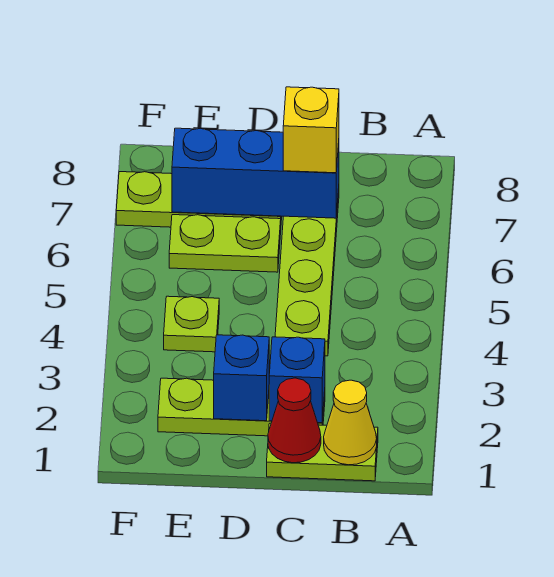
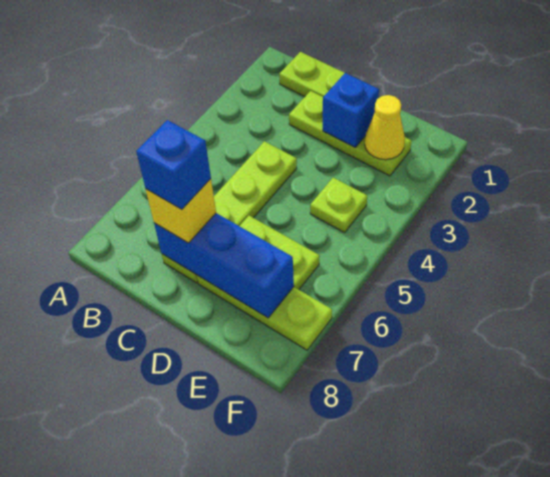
yellow cone B1 level 2 -> yellow cone E2 level 2
red cone C1 level 2 -> none
blue brick C2 level 2 -> blue brick C7 level 4

